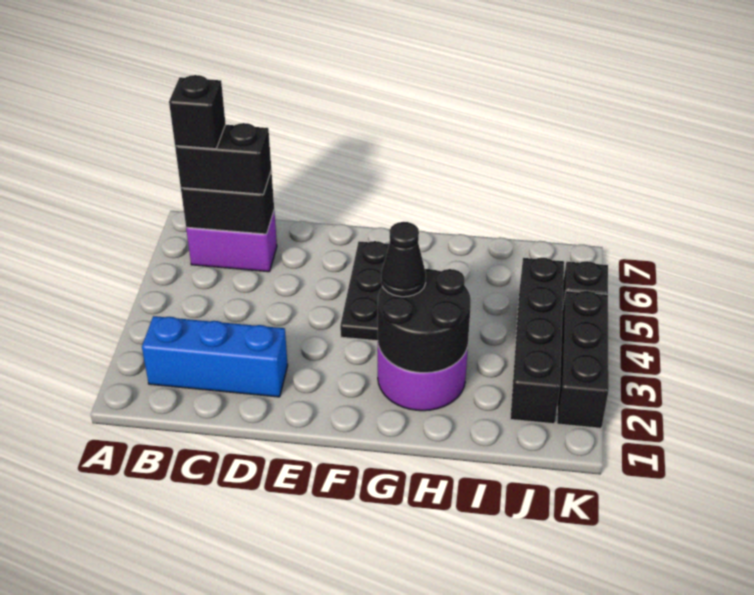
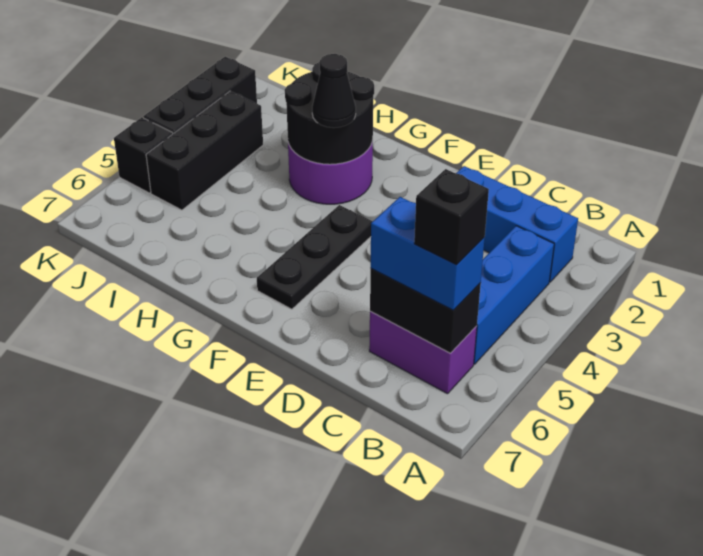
none -> blue brick B3:B5 level 1
black brick B6:C6 level 3 -> blue brick B6:C6 level 3
black brick J2:J5 level 1 -> black brick J3:J5 level 1

